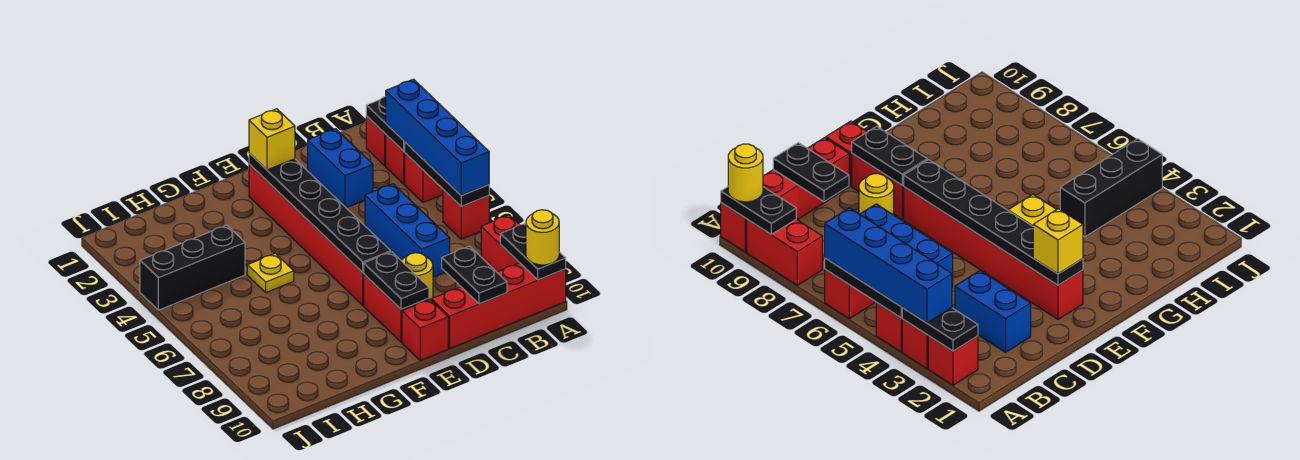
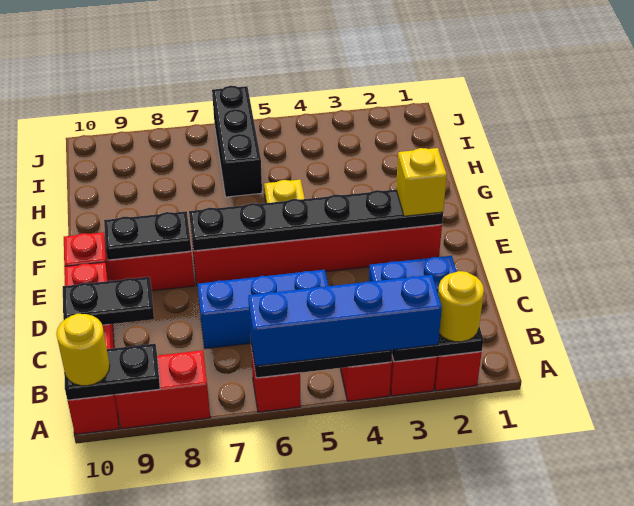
yellow round brick D8 level 1 -> yellow round brick A2 level 3
black brick H4:J4 level 1 -> black brick H6:J6 level 1

